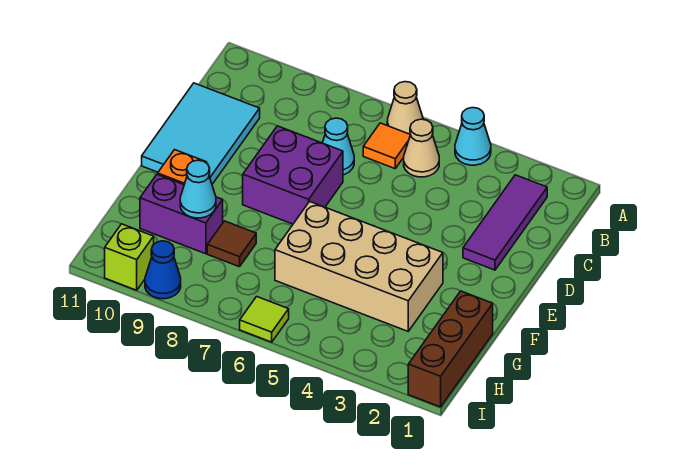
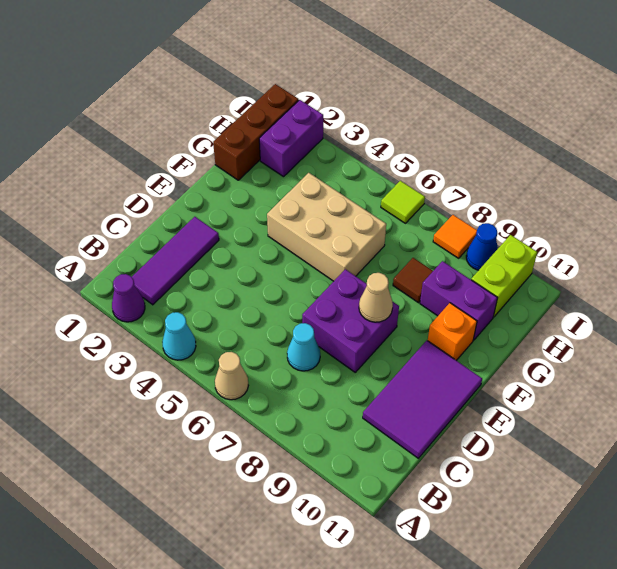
none -> purple cone A2 level 1
tan cone B5 level 1 -> tan cone E8 level 2
orange tile B6 level 1 -> orange tile I8 level 1
cyan tile C10:E11 level 1 -> purple tile C10:E11 level 1
tan brick F3:G6 level 1 -> tan brick F4:G6 level 1
cyan cone G9 level 2 -> none
none -> purple brick H2:I2 level 1
lime brick I10 level 1 -> lime brick H10:I10 level 1

